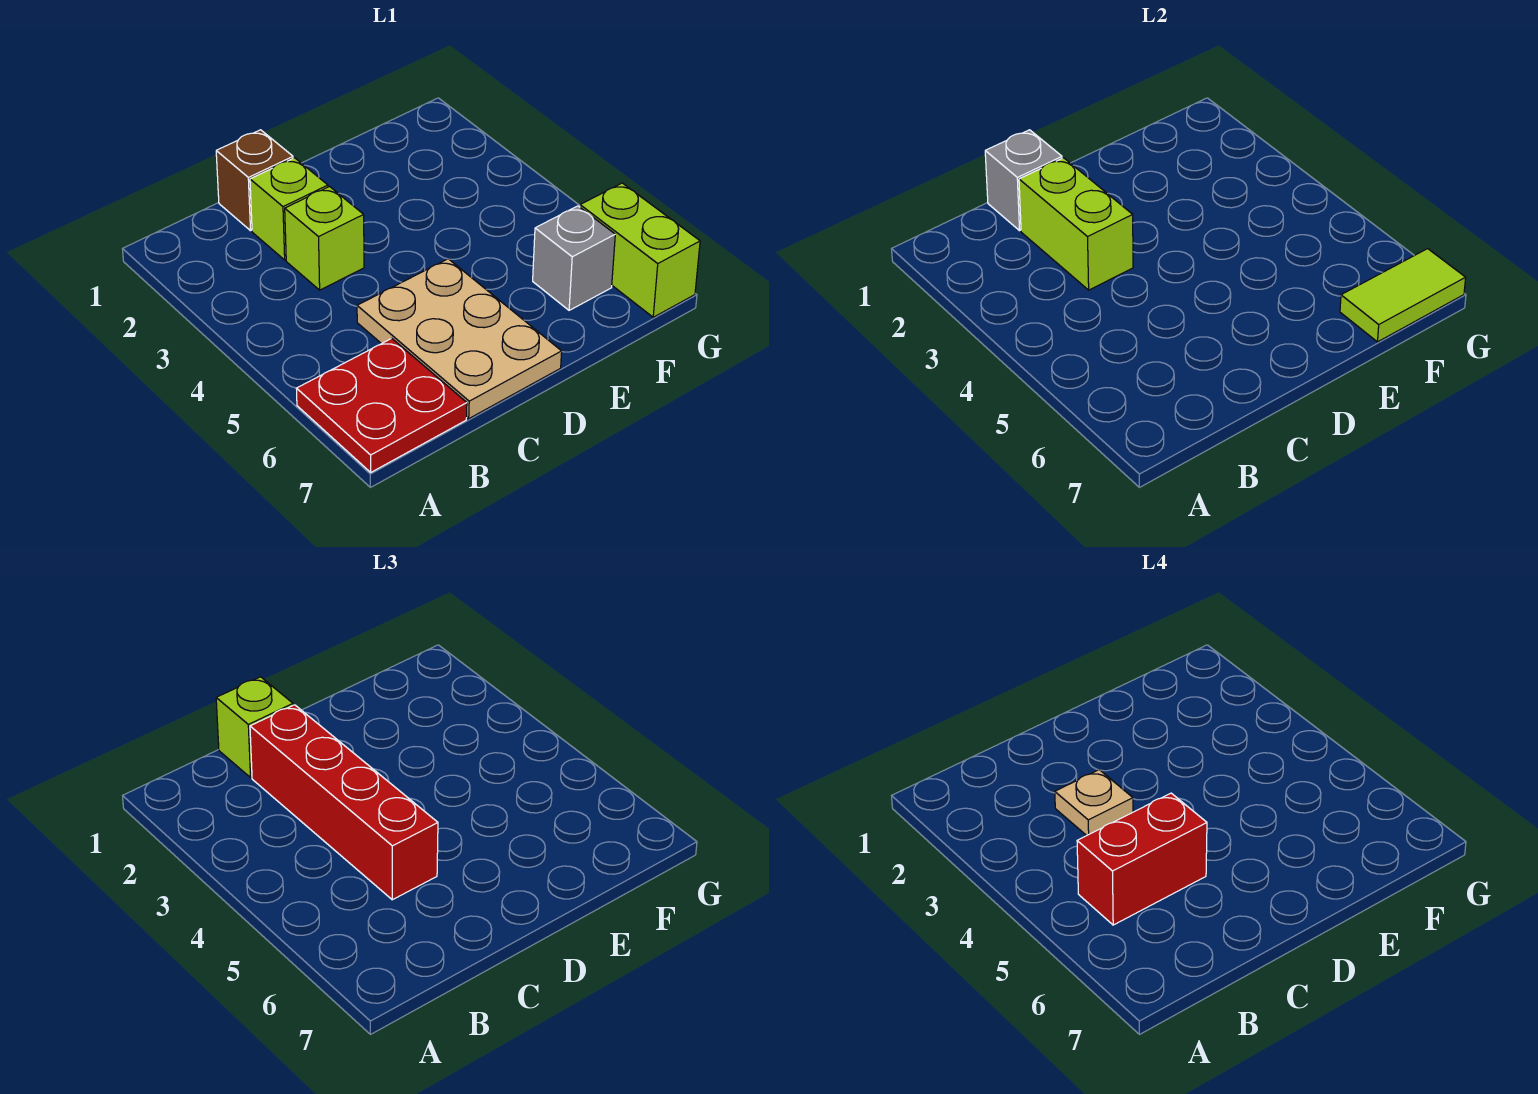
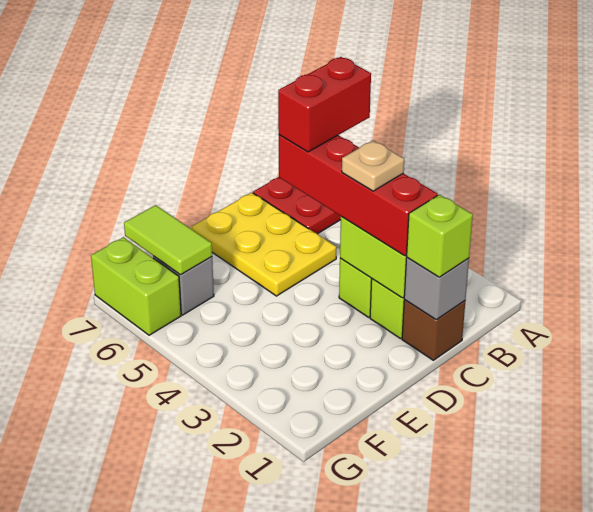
tan plate C5:D7 level 1 -> yellow plate C5:D7 level 1
lime tile F7:G7 level 2 -> lime tile F6:F7 level 2

